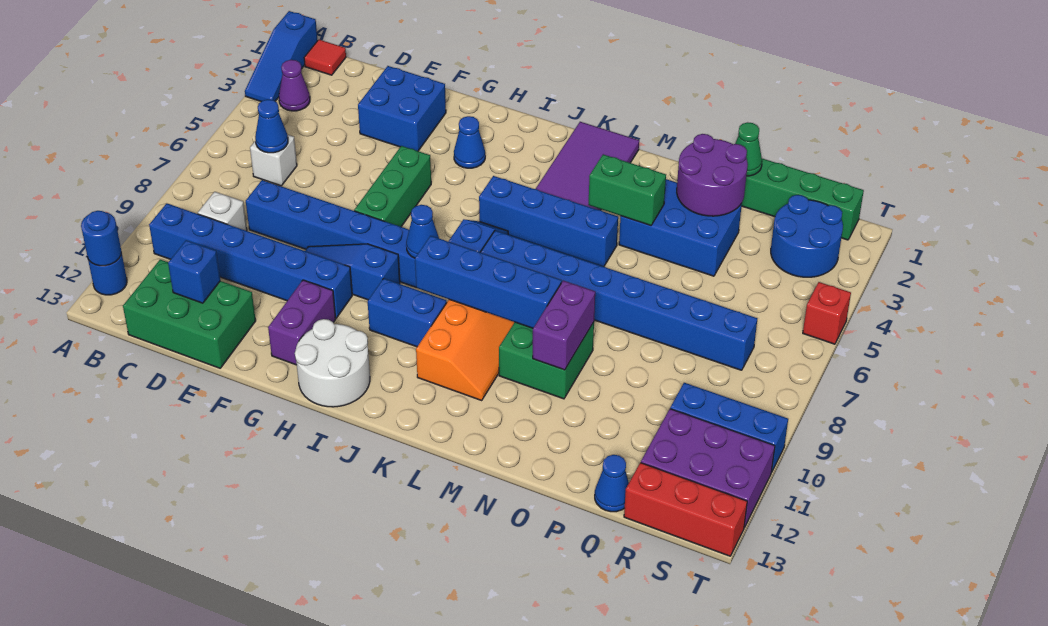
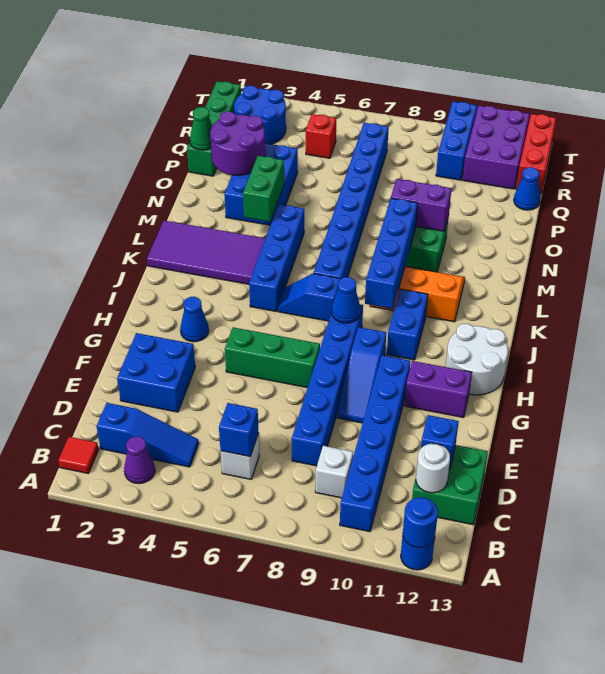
blue slope A1:A3 level 1 top 1 -> blue slope C2:C4 level 1 top 2
blue cone C6 level 2 -> blue brick C6 level 2
green brick C12:E13 level 1 -> green brick C12:D13 level 1
none -> white round brick C12 level 2
red brick T5 level 1 -> red brick R5 level 1

